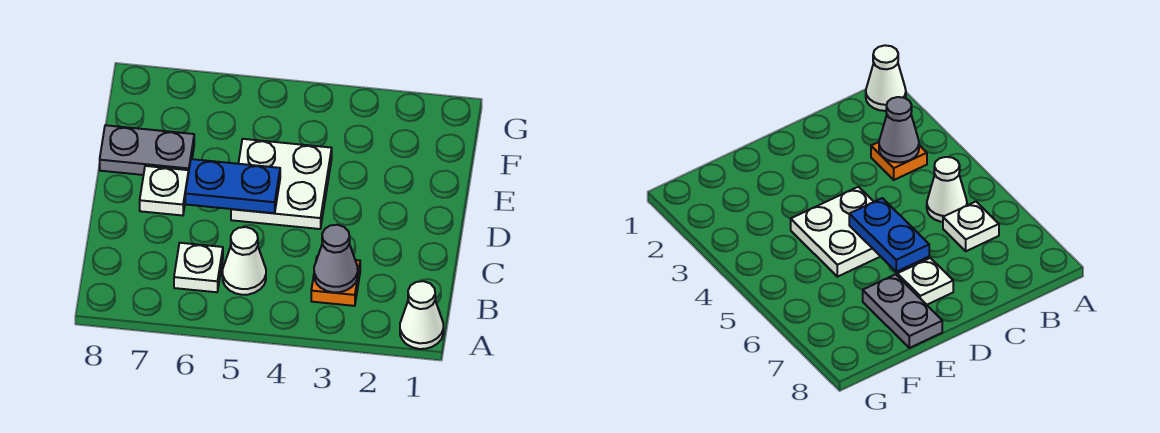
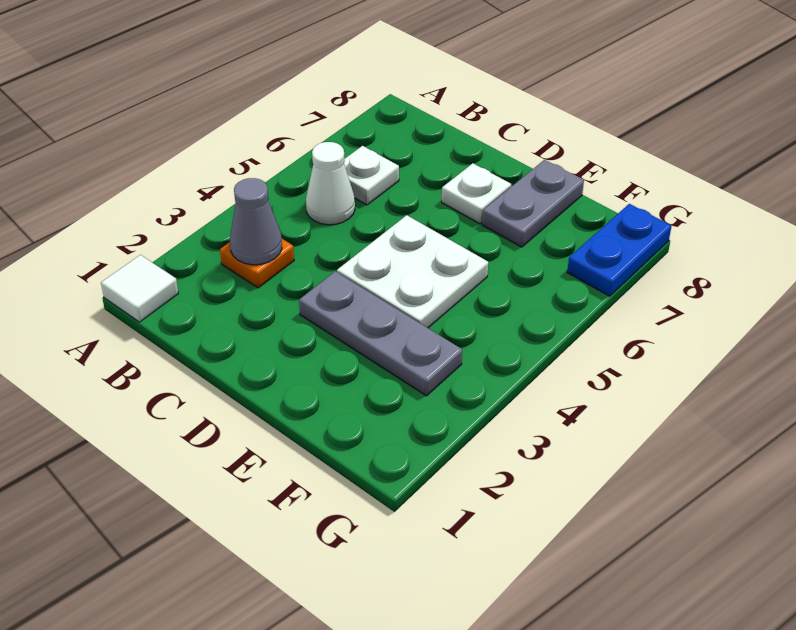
white cone A1 level 1 -> white tile A1 level 1
none -> grey plate D3:F3 level 1
blue plate D5:D6 level 2 -> blue plate G7:G8 level 1

